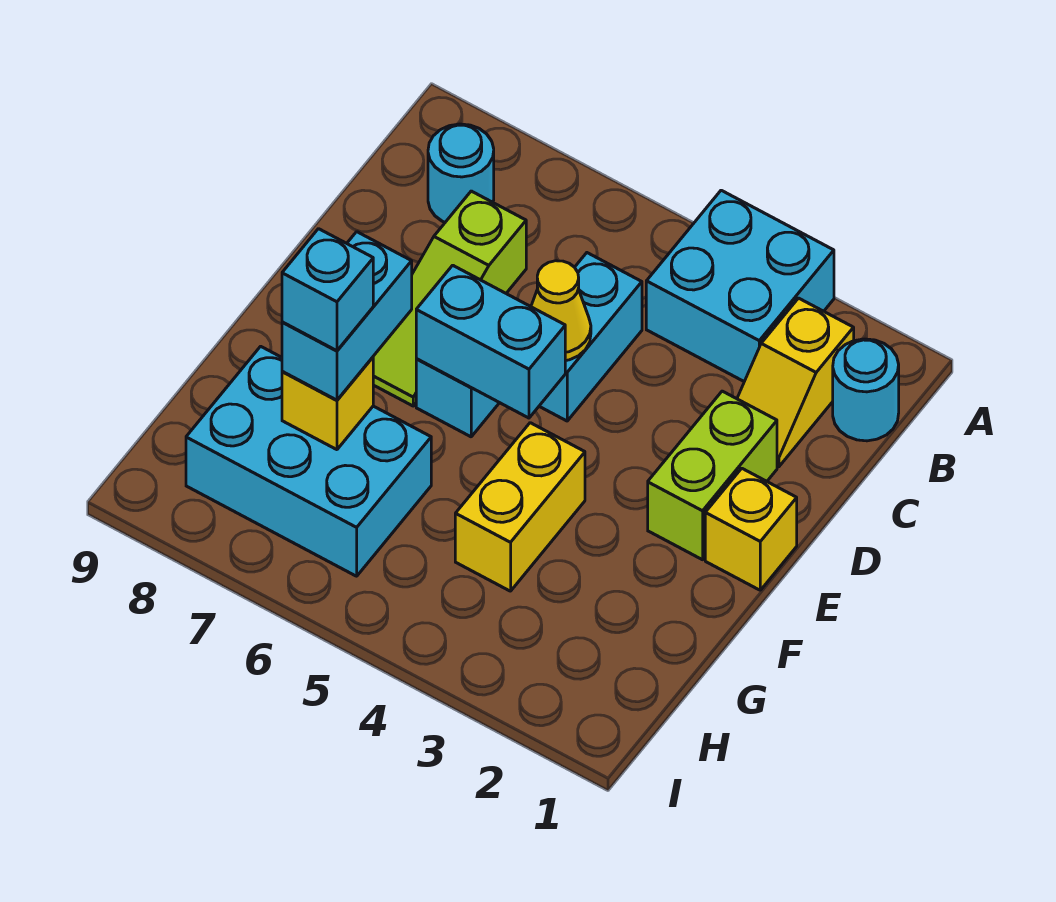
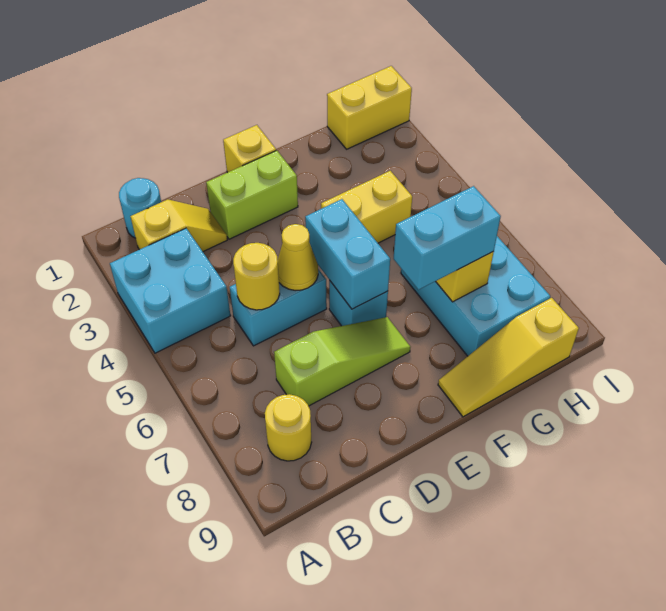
cyan round brick B8 level 1 -> yellow round brick B8 level 1
none -> yellow round brick C5 level 2
none -> yellow slope F9:H9 level 1 top H
cyan brick G7 level 4 -> none
none -> yellow brick H1:I1 level 1

